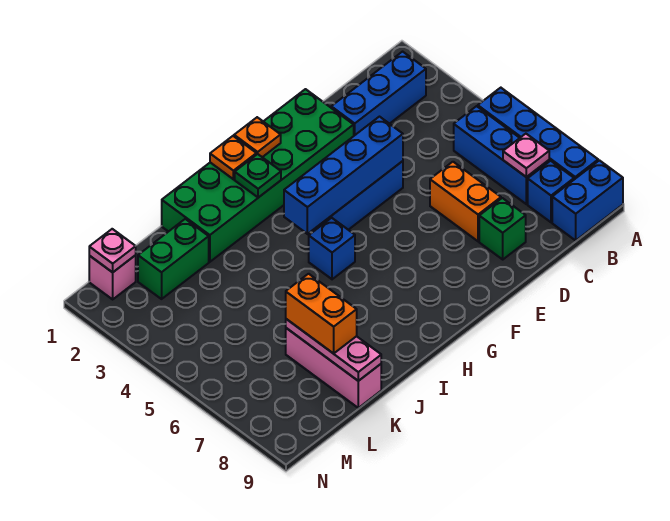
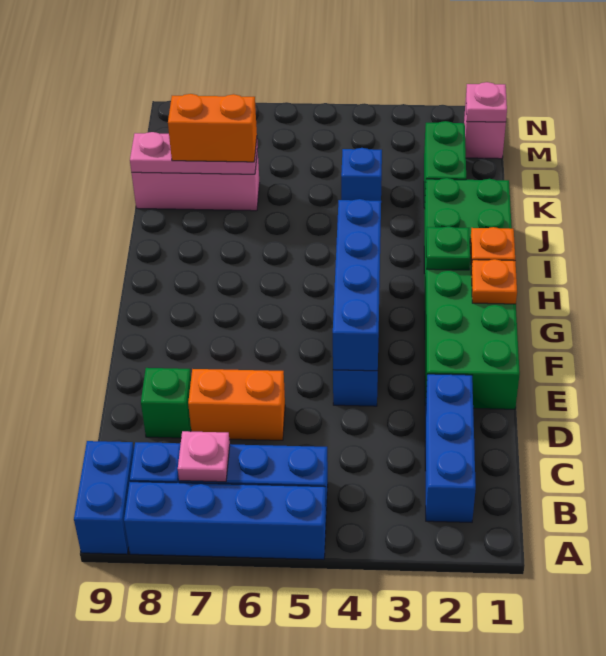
blue brick H5 level 1 -> blue brick K4 level 1

